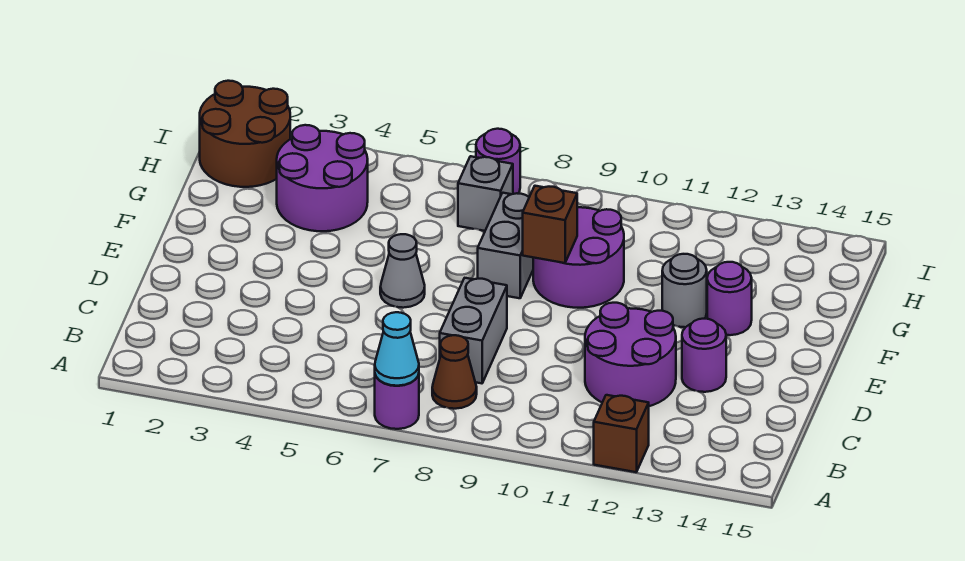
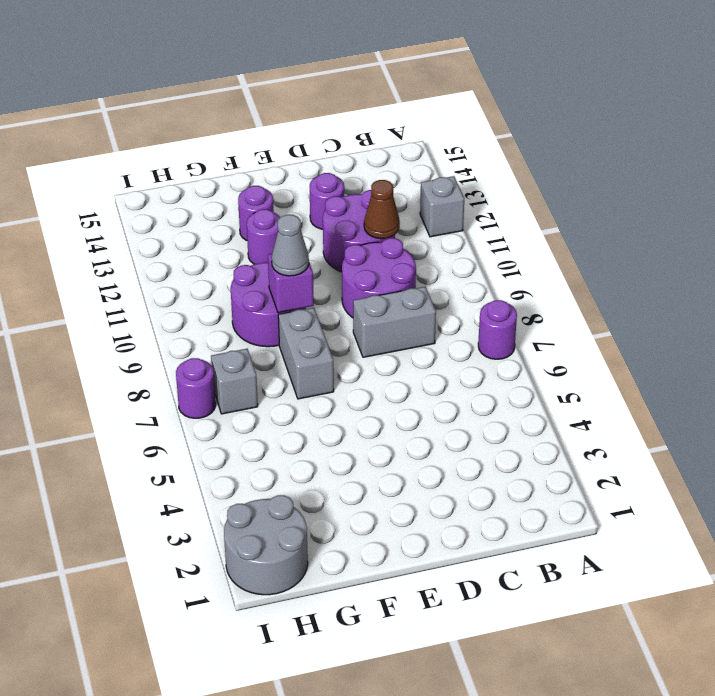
cyan cone A7 level 2 -> none
brown brick A12 level 1 -> grey brick A12 level 1
brown cone B8 level 1 -> brown cone C11 level 2
grey cone E6 level 1 -> grey cone F9 level 3
grey brick F8:G8 level 1 -> grey brick F7:F8 level 1
brown brick F9 level 2 -> purple brick F9 level 2
grey round brick F12 level 1 -> purple round brick F12 level 1
purple round brick G3:H4 level 1 -> purple round brick C9:D10 level 1
brown round brick H1:I2 level 1 -> grey round brick H1:I2 level 1

